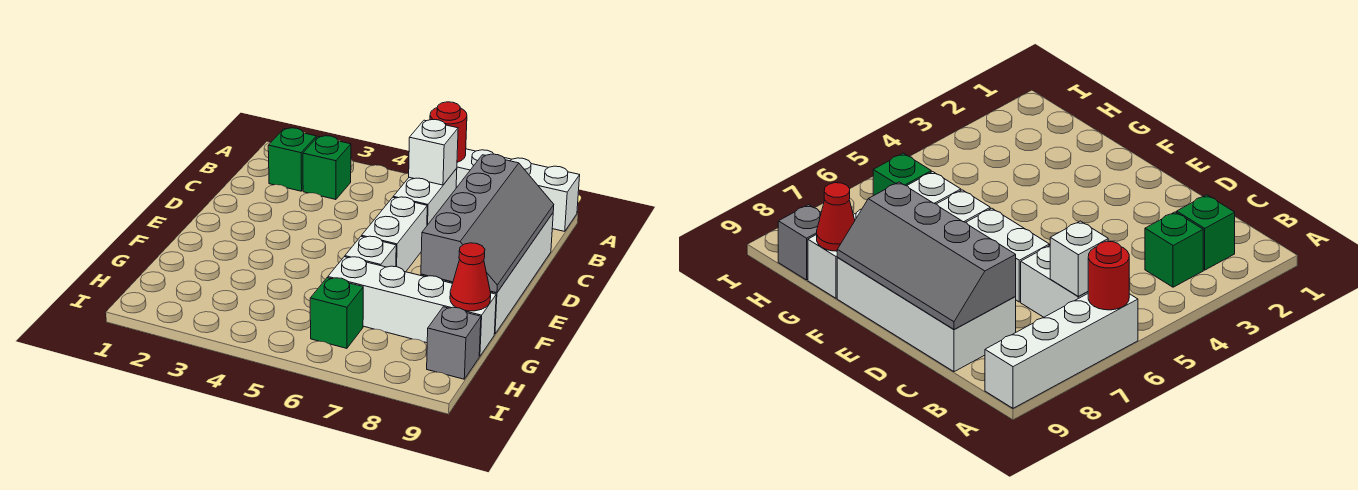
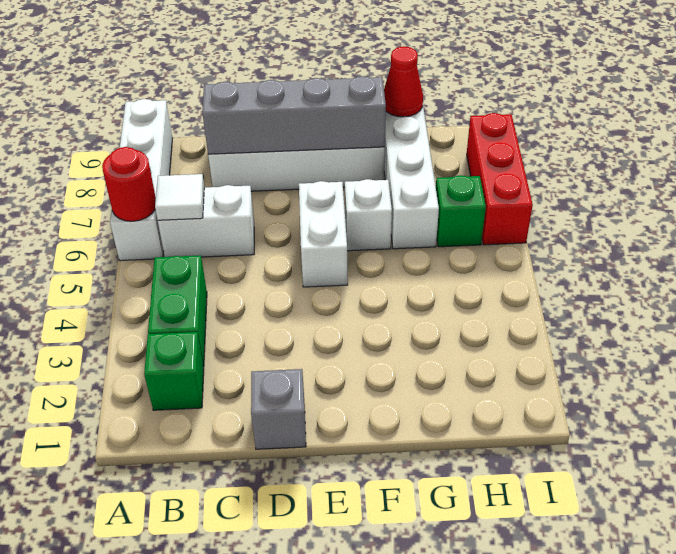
green brick B3 level 1 -> green brick B3:B4 level 1
white brick B6 level 2 -> white tile B6 level 2
white brick D6:E6 level 1 -> white brick E5:E6 level 1
grey brick H9 level 1 -> grey brick D1 level 1
none -> red brick I6:I8 level 1

